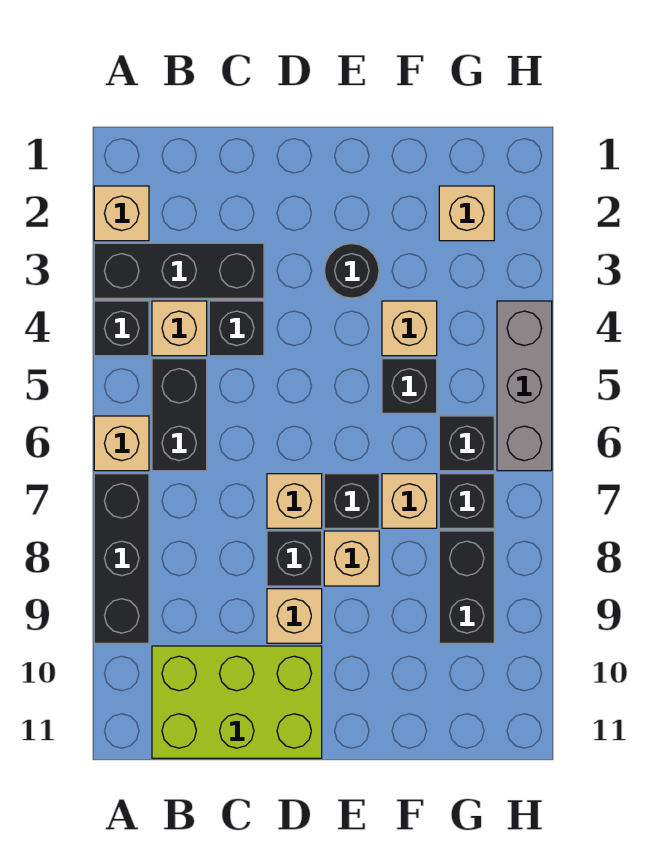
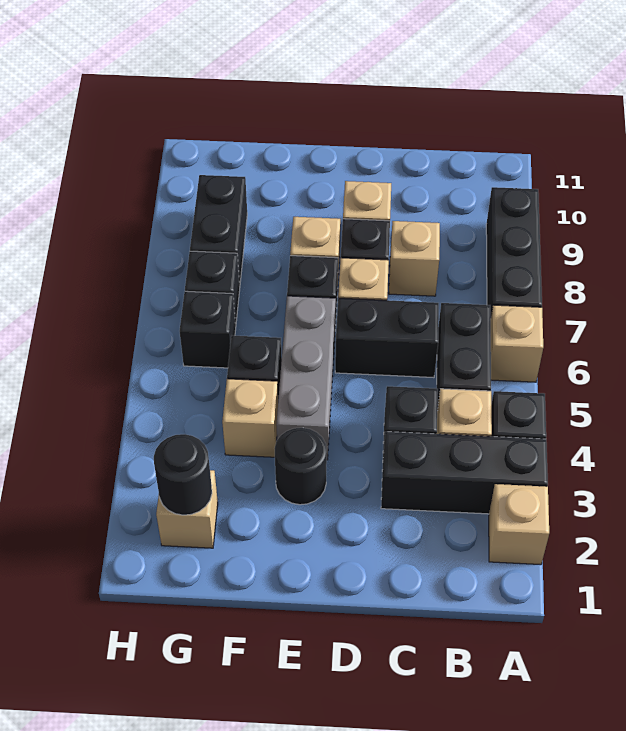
lime brick B10:D11 level 1 -> none
none -> black brick C6:D6 level 1
tan brick F7 level 1 -> tan brick C8 level 1
none -> black round brick G2 level 2
grey brick H4:H6 level 1 -> grey brick E4:E6 level 1

